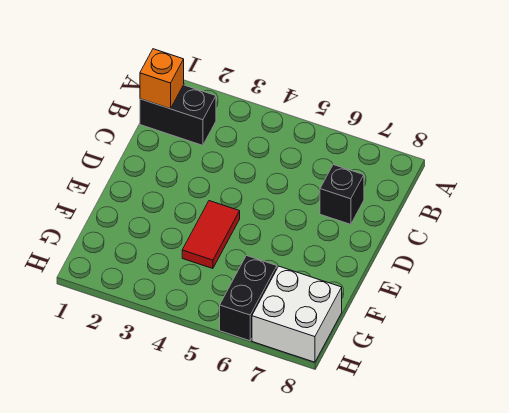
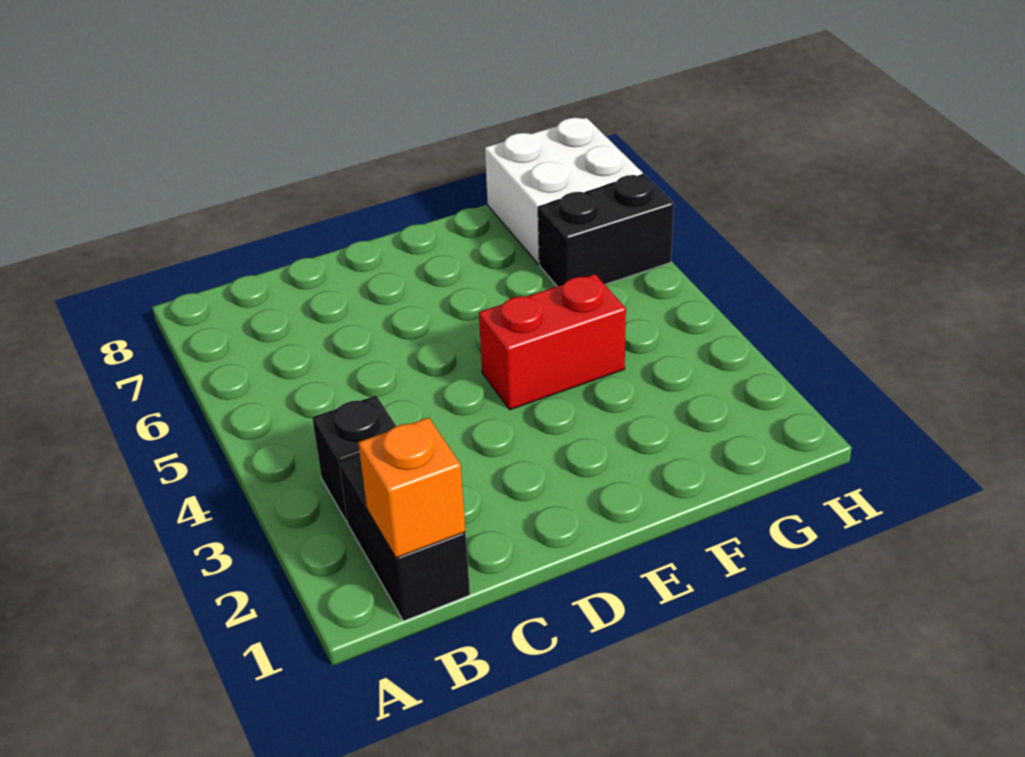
black brick C7 level 1 -> black brick B3 level 1
red tile E4:F4 level 1 -> red brick E4:F4 level 1

